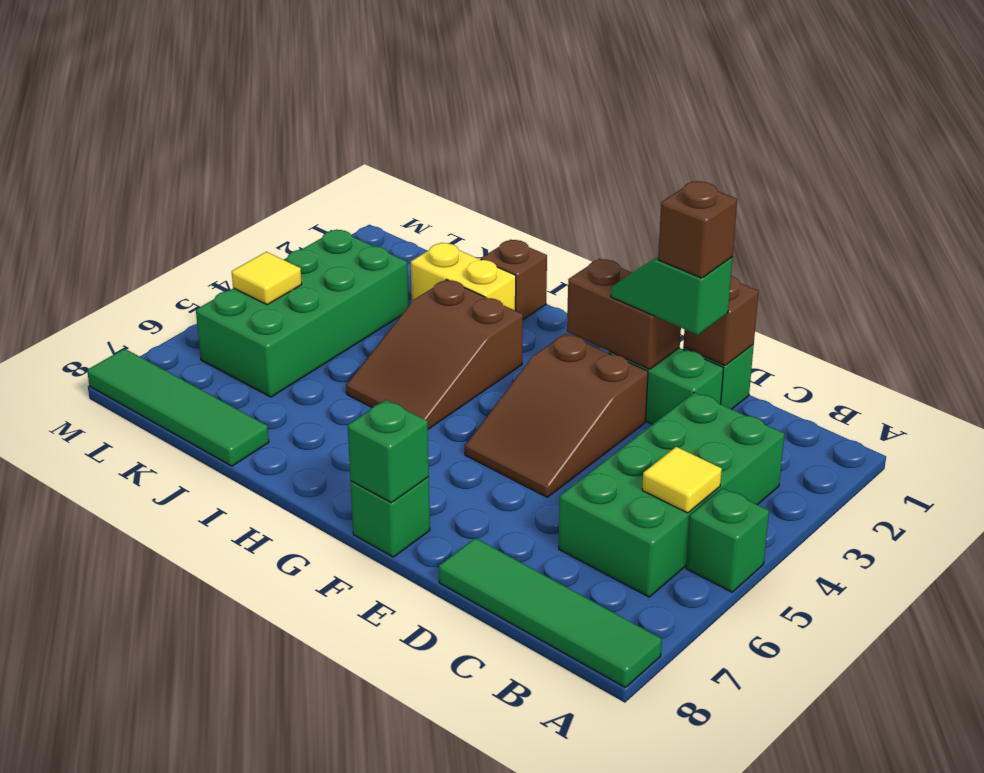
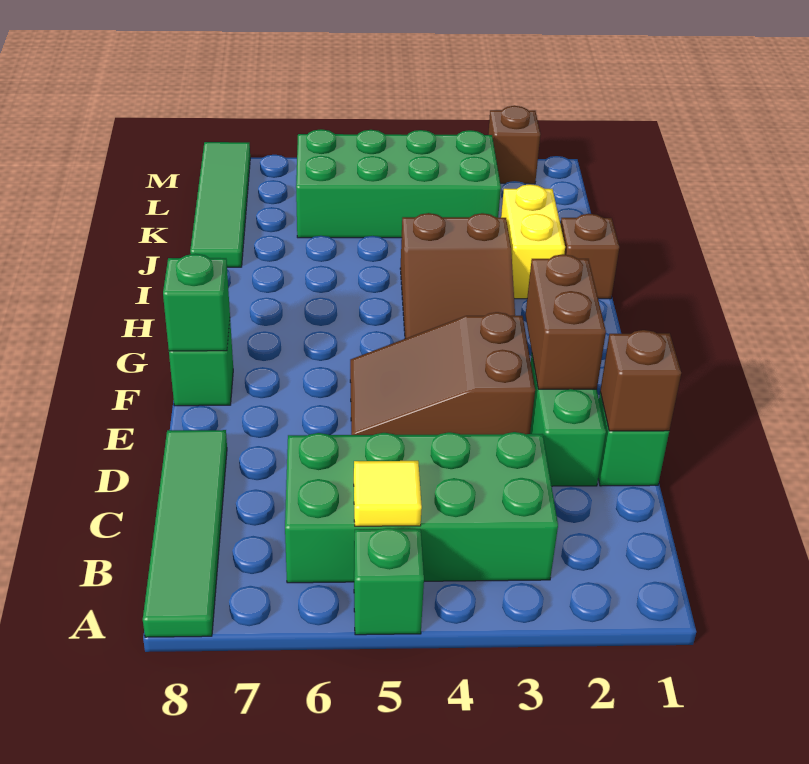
green slope D2:E2 level 3 top D -> none
brown brick D2 level 4 -> brown brick M2 level 1
brown slope H3:I5 level 1 top 3 -> brown slope G3:I4 level 1 top I
yellow tile L5 level 2 -> none

